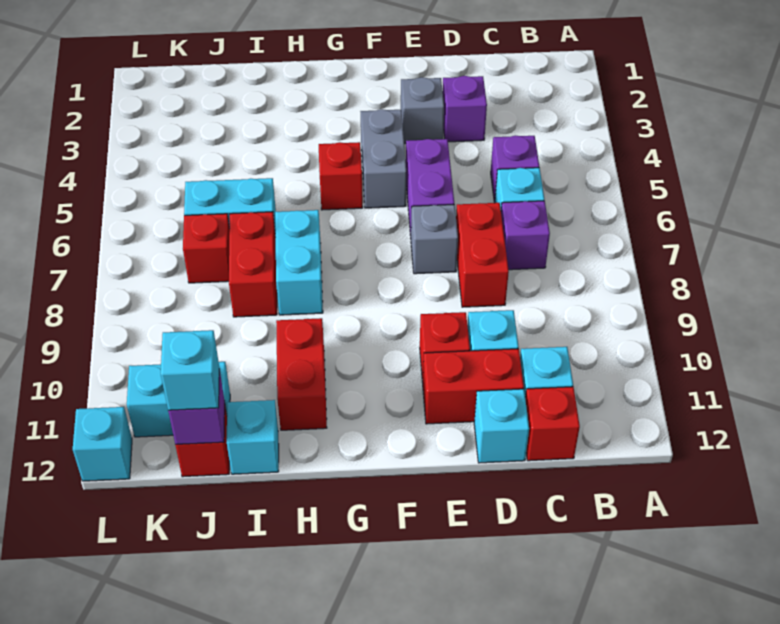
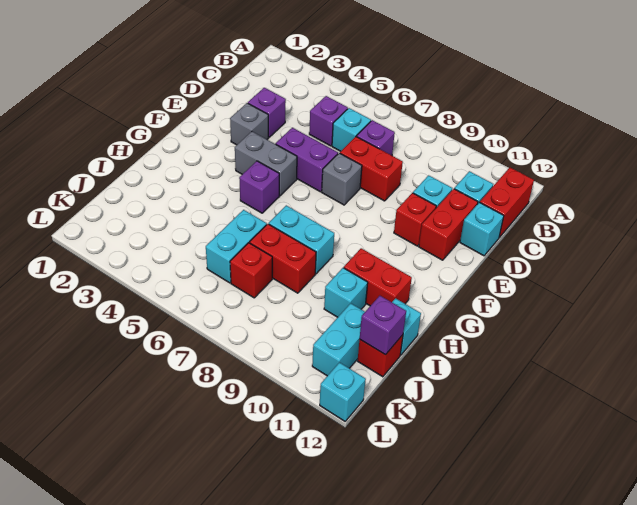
red brick C12 level 1 -> red brick B12:C12 level 1
red brick G5 level 1 -> purple brick G5 level 1
cyan brick J12 level 3 -> cyan brick I10 level 1

